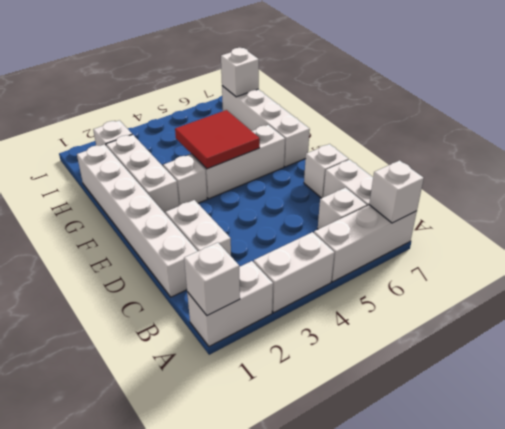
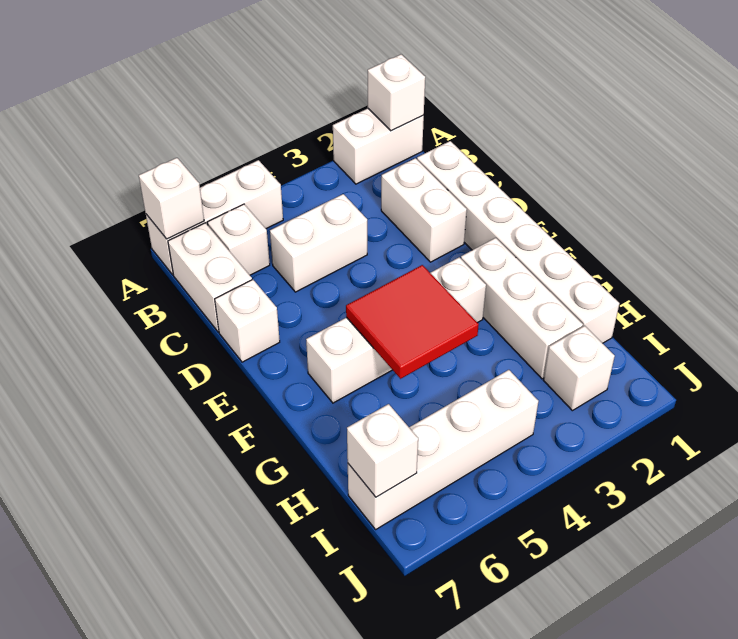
white brick A3:A4 level 1 -> white brick C4:C5 level 1
white brick F7:I7 level 1 -> white brick I4:I7 level 1

